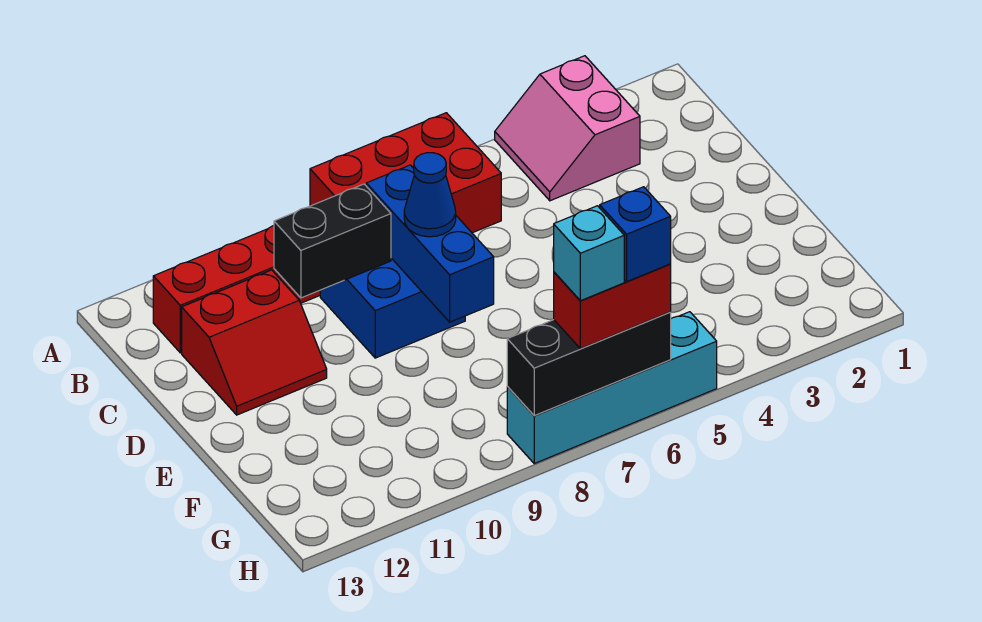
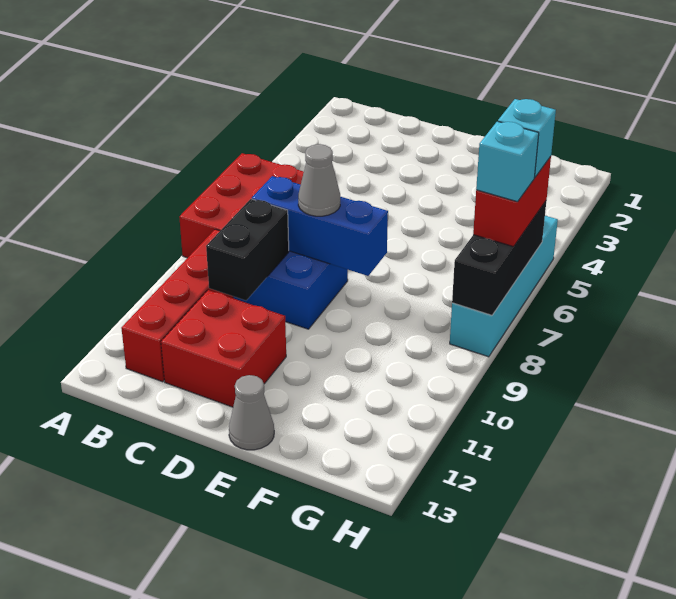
pink slope A3:B4 level 1 top 3 -> none
red slope C11:D12 level 1 top C -> red brick C11:D12 level 1
blue cone D8 level 3 -> grey cone D8 level 3
none -> grey cone E13 level 1
blue brick H6 level 4 -> cyan brick H6 level 4

